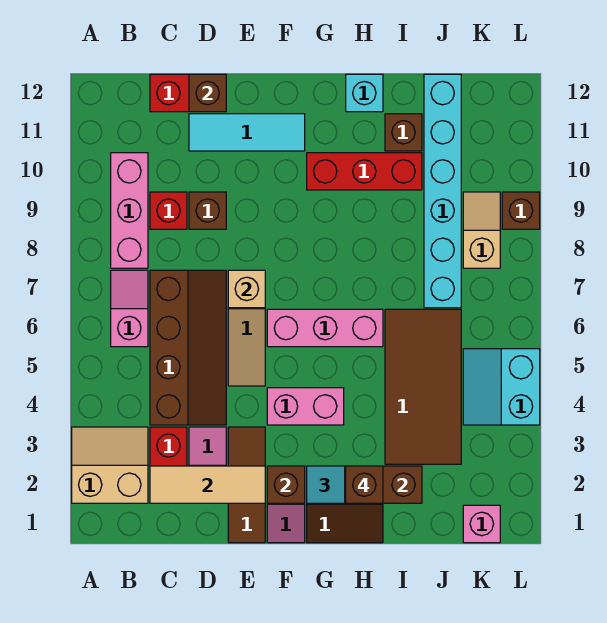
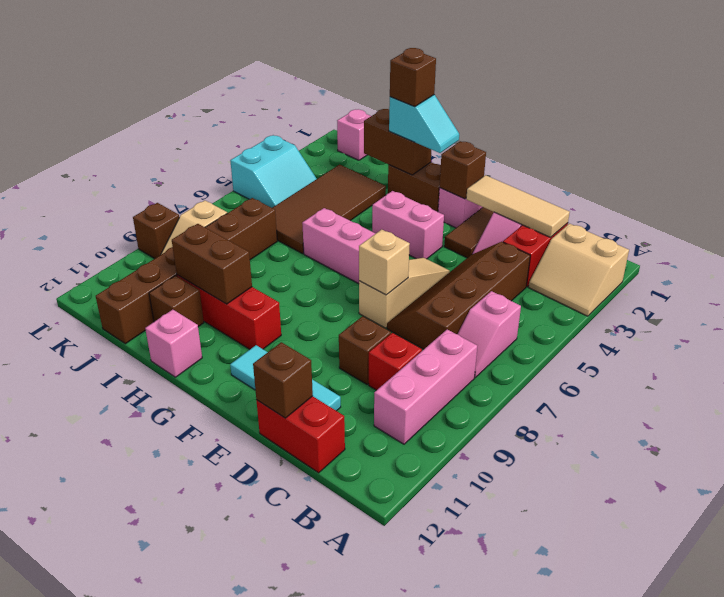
none -> brown brick H10:I10 level 2
cyan brick H12 level 1 -> pink brick H12 level 1
cyan brick J7:J12 level 1 -> brown brick J7:J12 level 1

